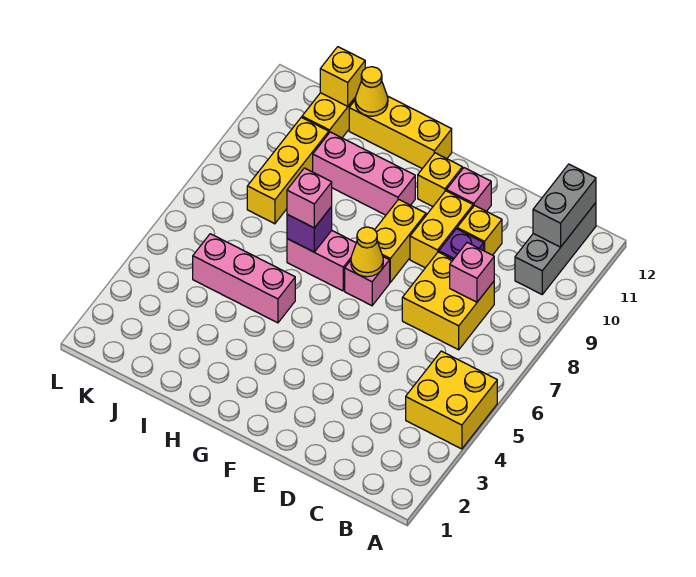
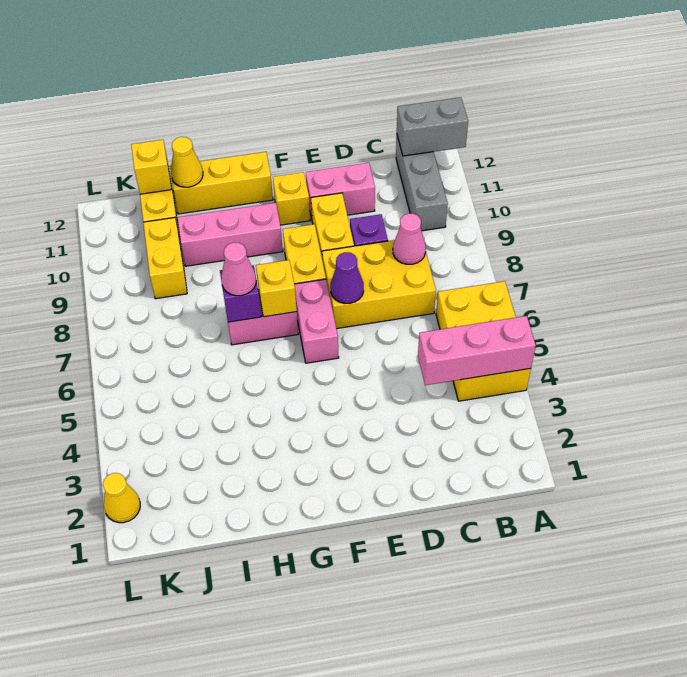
yellow brick A4:B5 level 1 -> yellow brick A4:B6 level 1
grey brick B11:B12 level 2 -> grey brick A12:B12 level 2
yellow brick C7:D8 level 1 -> yellow brick C7:E8 level 1
pink brick C8 level 2 -> pink cone C8 level 2
yellow brick D10 level 1 -> yellow brick G7 level 2
none -> purple cone E7 level 2
pink brick E11 level 1 -> pink brick D11:E11 level 1
pink brick F7 level 1 -> pink brick F6:F7 level 1
yellow cone F7 level 2 -> yellow cone L2 level 1
pink brick H5:J5 level 1 -> pink brick A4:C4 level 2
pink brick H7 level 3 -> pink cone H7 level 3
yellow brick J8:J10 level 1 -> yellow brick J9:J10 level 1

